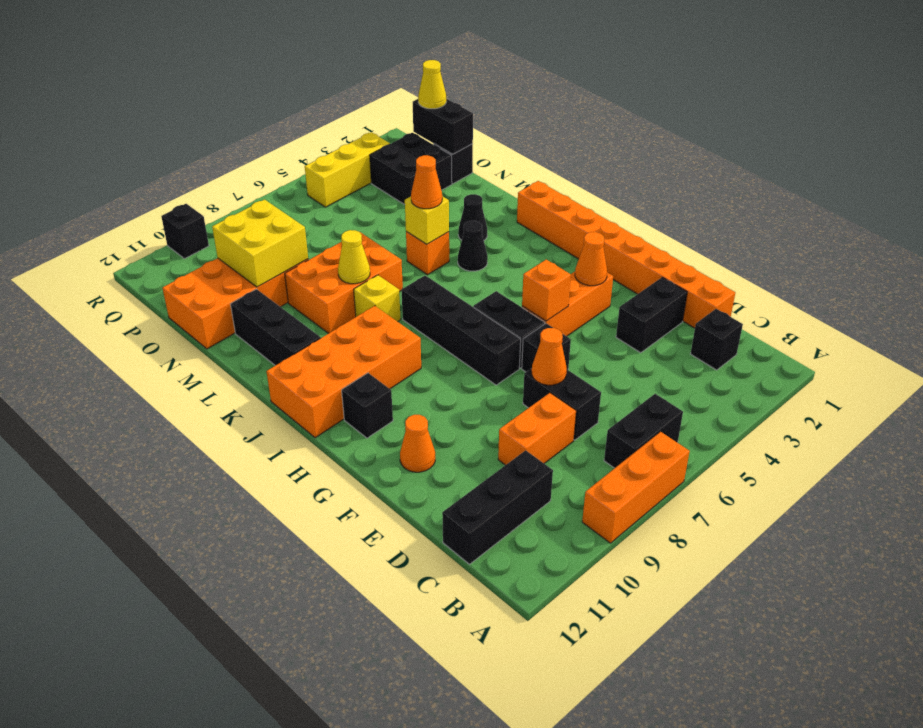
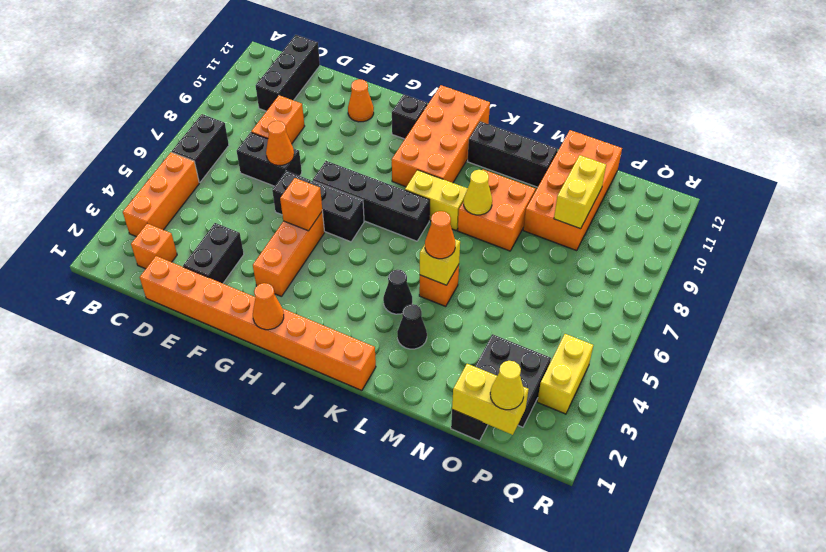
orange brick A7:A9 level 1 -> orange brick B3:B5 level 1
black brick C2 level 1 -> orange brick C2 level 1
orange cone G3 level 2 -> orange cone H1 level 2
yellow brick K8 level 1 -> yellow brick J8:K8 level 1
orange brick L7:M9 level 1 -> orange brick L8:M9 level 1
yellow brick N9:O10 level 2 -> yellow brick O9:O10 level 2
black brick O1:P1 level 2 -> yellow brick O1:P1 level 2
yellow brick Q3:Q5 level 1 -> yellow brick Q3:Q4 level 1
black brick R10 level 1 -> none

